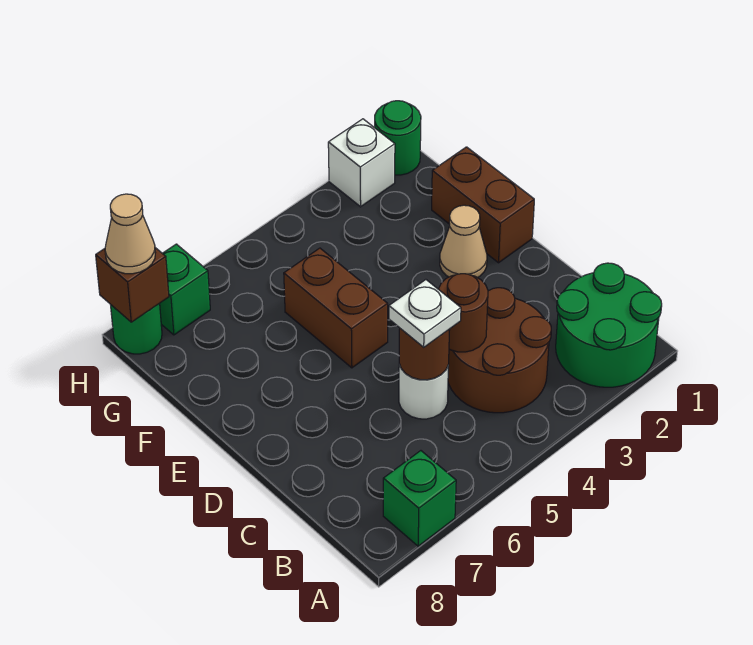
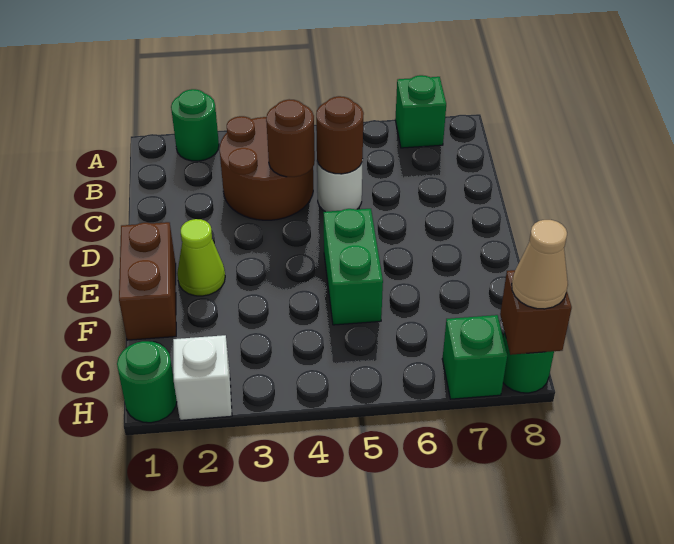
green round brick A1:B2 level 1 -> green round brick A2 level 1
white plate C5 level 3 -> none
tan cone E2 level 1 -> lime cone E2 level 1
brown brick E5:F5 level 1 -> green brick E5:F5 level 1

